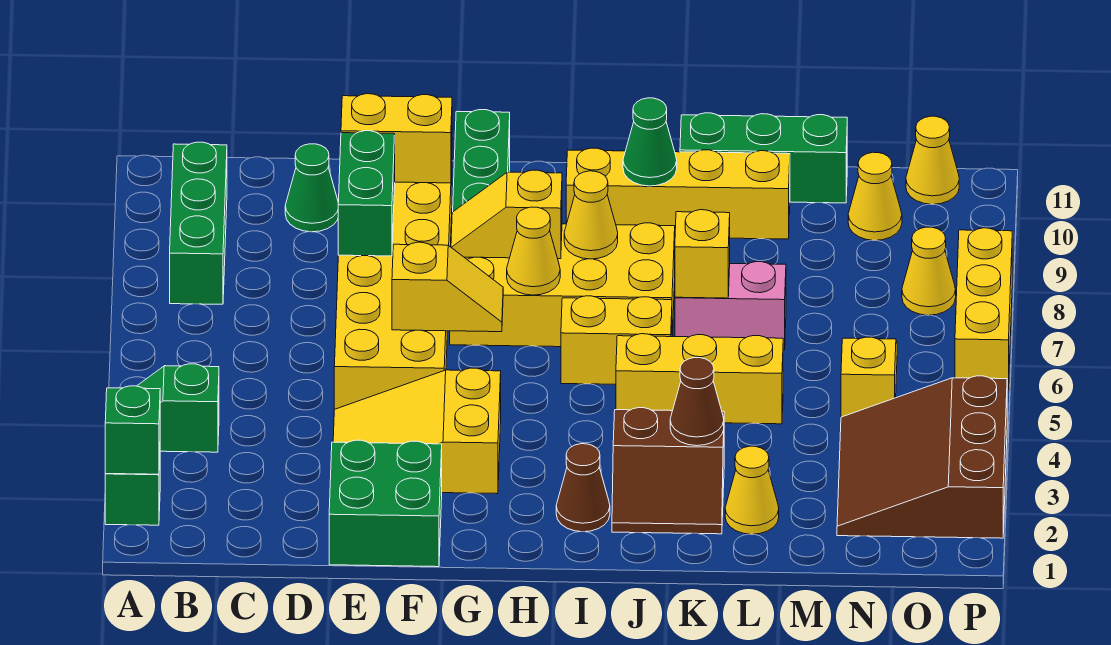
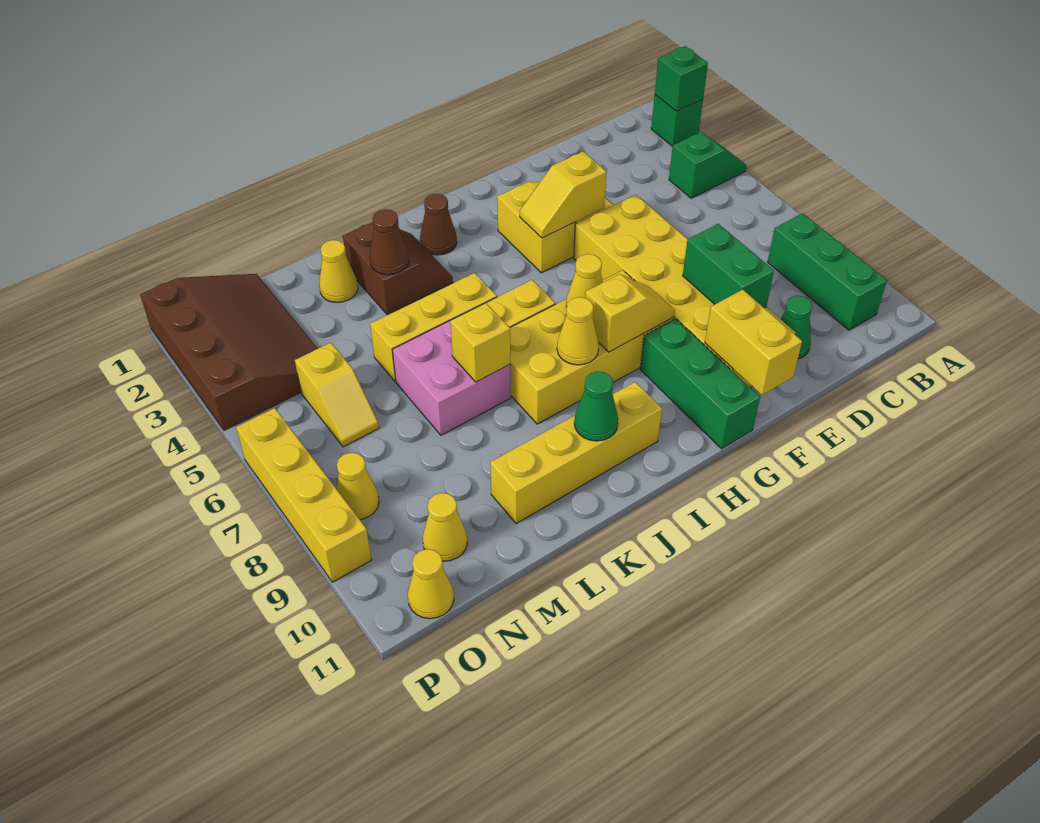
green brick E1:F2 level 1 -> none
yellow brick E10:F10 level 2 -> yellow brick F10:F11 level 2
yellow slope F6:G6 level 2 top F -> yellow slope F4:G4 level 2 top F
brown slope J2:K3 level 1 top 3 -> brown slope J2:K3 level 1 top K
pink brick K7:L7 level 1 -> pink brick K6:L7 level 1
green brick K11:M11 level 1 -> none
brown slope N2:P4 level 1 top P -> brown slope N1:P4 level 1 top P
yellow brick P6:P8 level 1 -> yellow brick P6:P9 level 1

